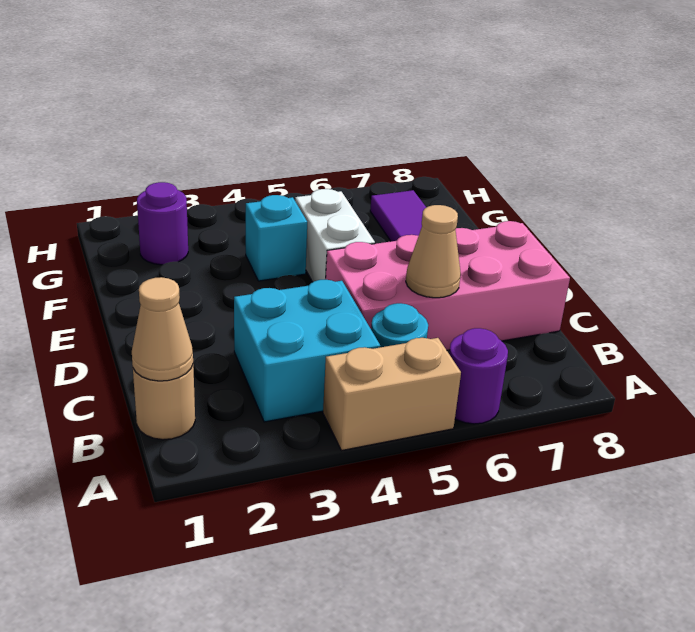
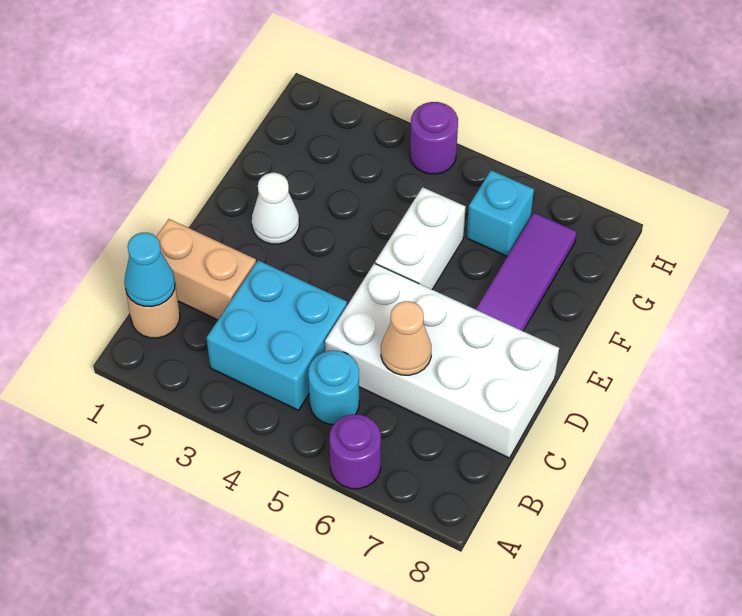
tan brick A4:A5 level 1 -> tan brick C1:C2 level 1
tan cone B1 level 2 -> cyan cone B1 level 2
pink brick C5:D8 level 1 -> white brick C5:D8 level 1
none -> white cone E2 level 1
cyan brick F4 level 1 -> cyan brick G6 level 1
purple round brick G2 level 1 -> purple round brick H4 level 1

